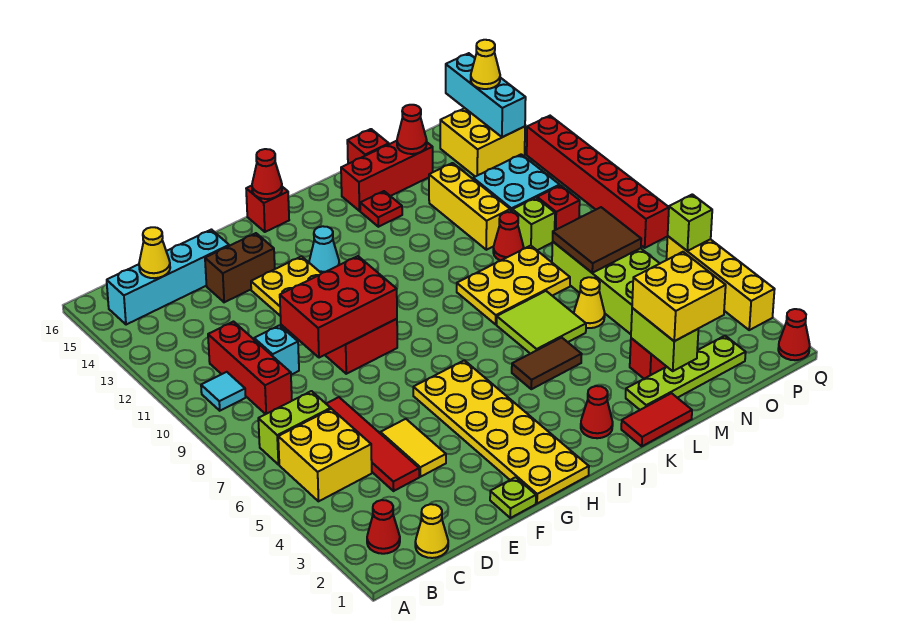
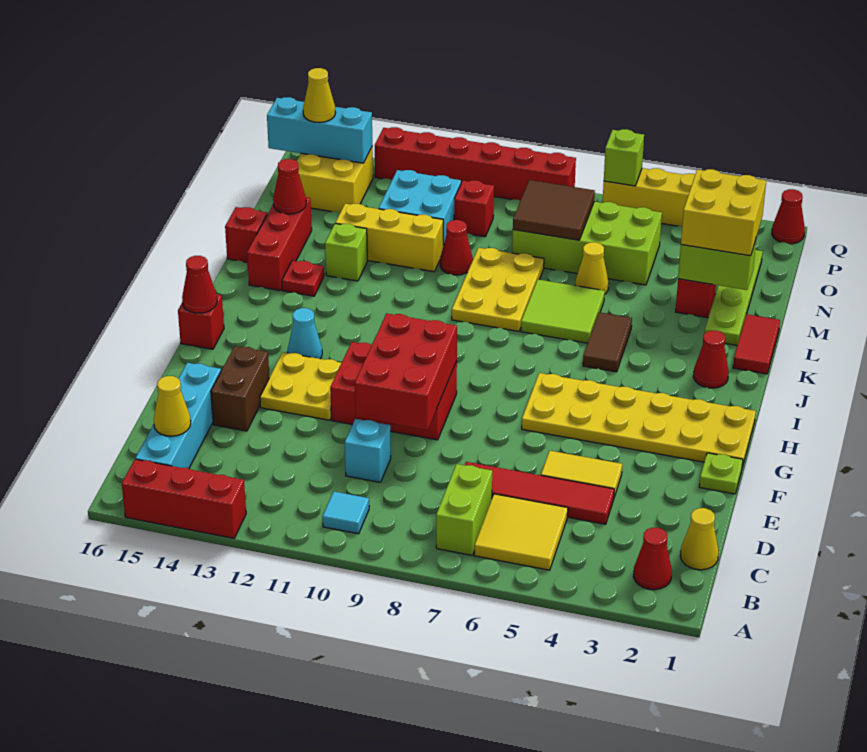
yellow brick B5:C6 level 1 -> yellow tile B5:C6 level 1
red brick C9:C11 level 1 -> red brick A13:A15 level 1
lime brick N10 level 1 -> lime brick L13 level 1

